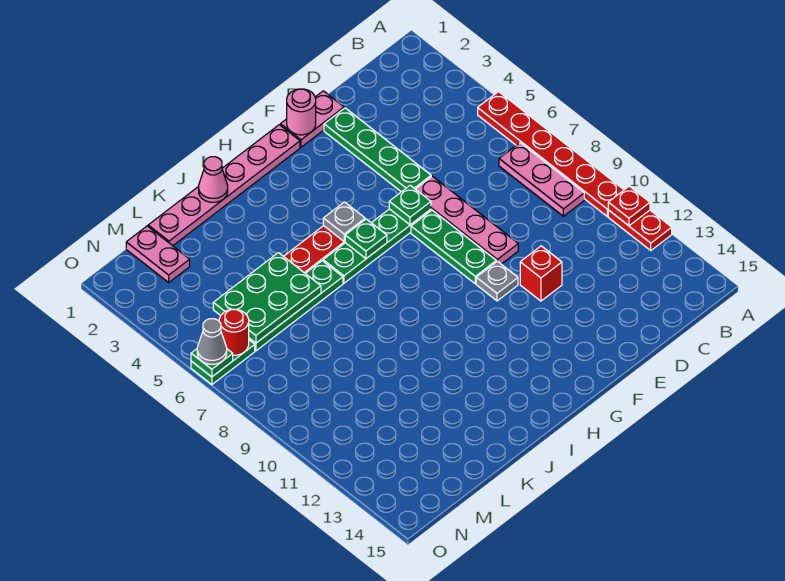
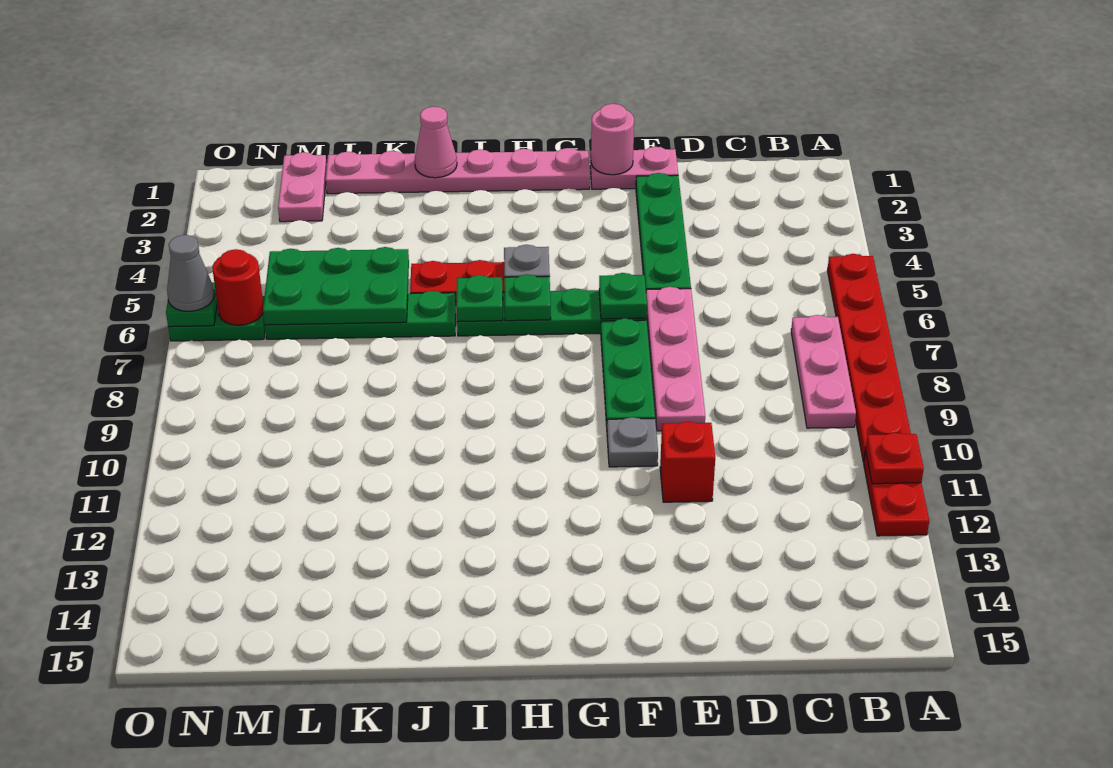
none -> green plate I6 level 2

